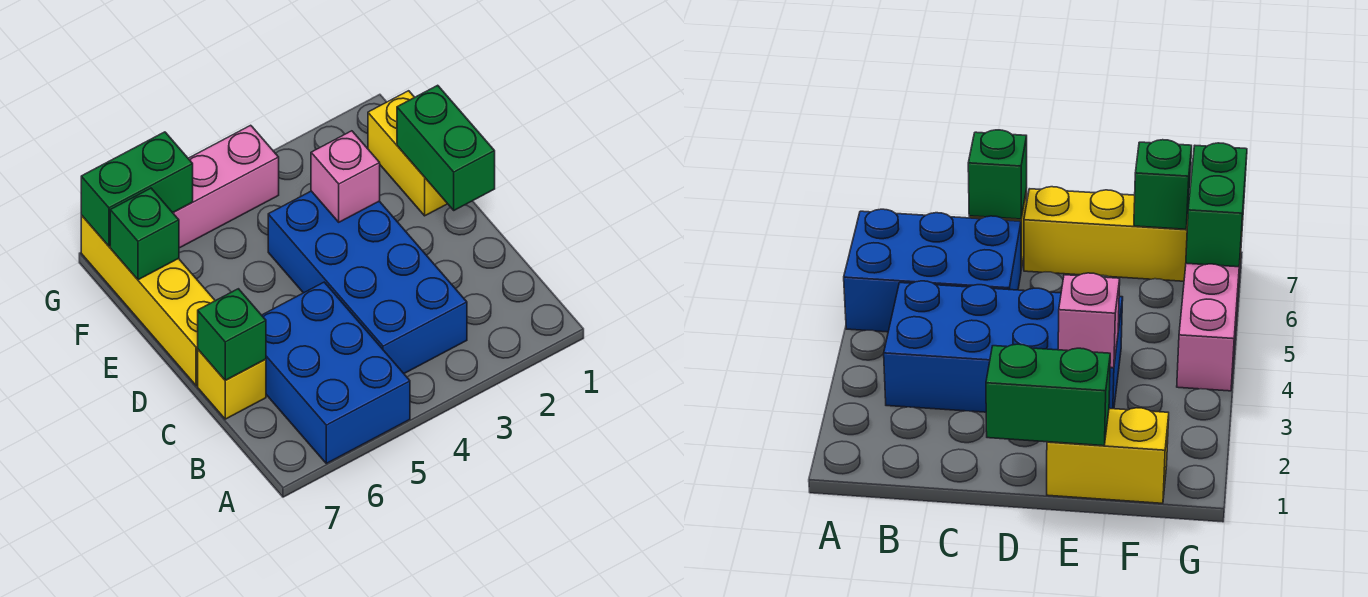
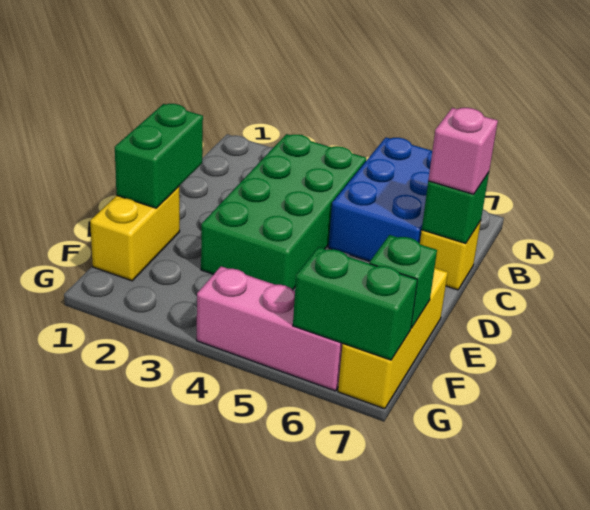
blue brick B3:E4 level 1 -> green brick B3:E4 level 1
yellow brick D7:G7 level 1 -> yellow brick E7:G7 level 1
pink brick E3 level 2 -> pink brick C7 level 3

